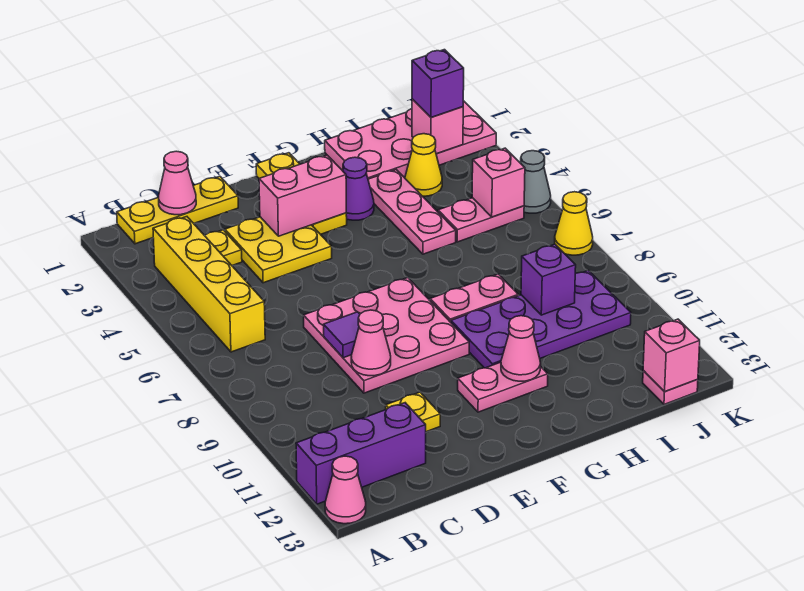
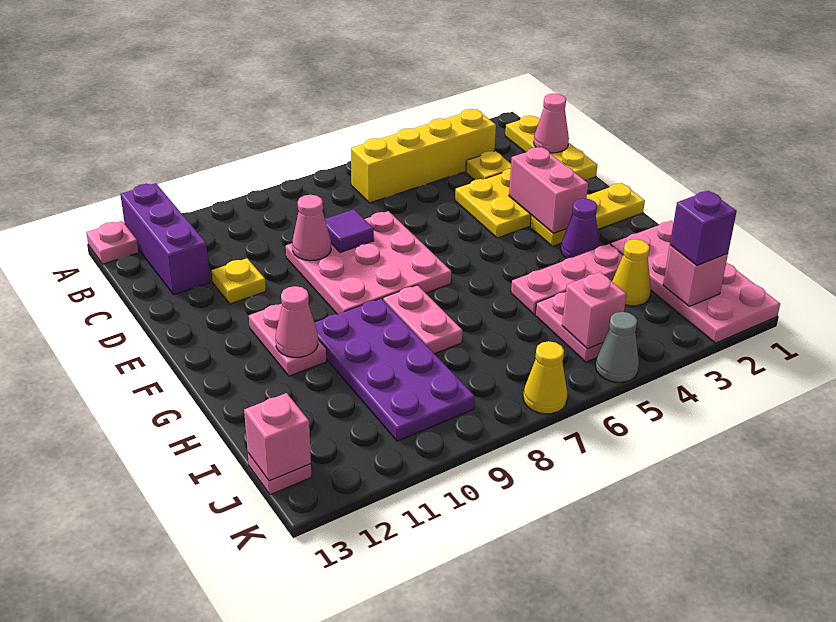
pink cone A13 level 1 -> pink plate A13 level 1
purple brick I9 level 2 -> none

